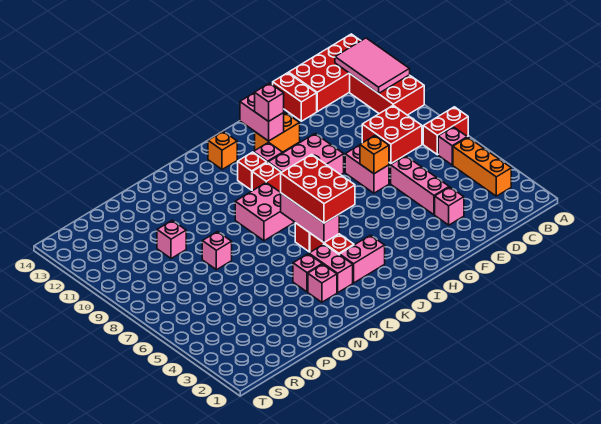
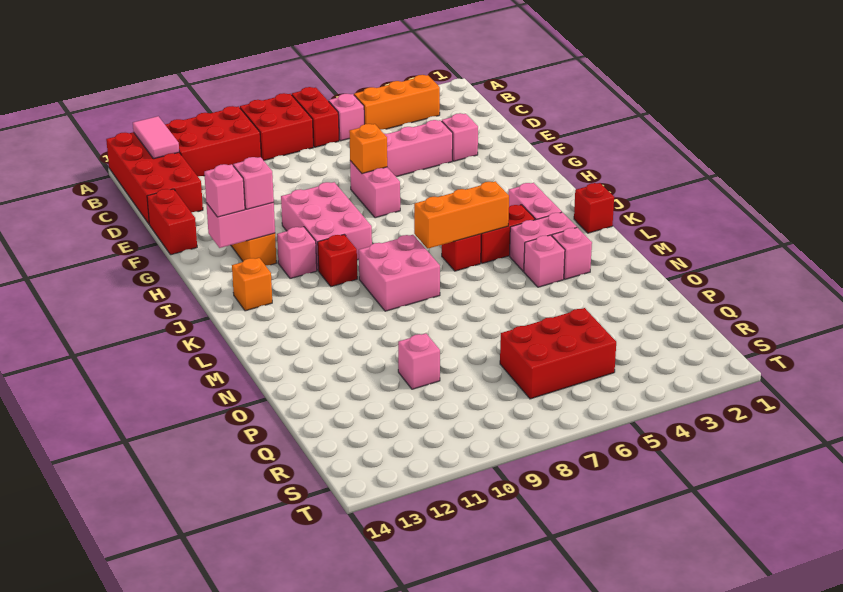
pink tile A11:B13 level 2 -> pink tile A13:B13 level 2
red brick C8:D9 level 1 -> red brick A8:B9 level 1
red brick E13:E14 level 1 -> red brick E14:F14 level 1
pink brick F7:F8 level 1 -> pink brick F7:G7 level 1
red brick J5:K7 level 3 -> red brick Q5:R7 level 1
red brick J11 level 1 -> red brick K1 level 1
pink brick K5:K7 level 2 -> orange brick K5:K7 level 2
pink brick O8 level 1 -> pink brick H13 level 3

